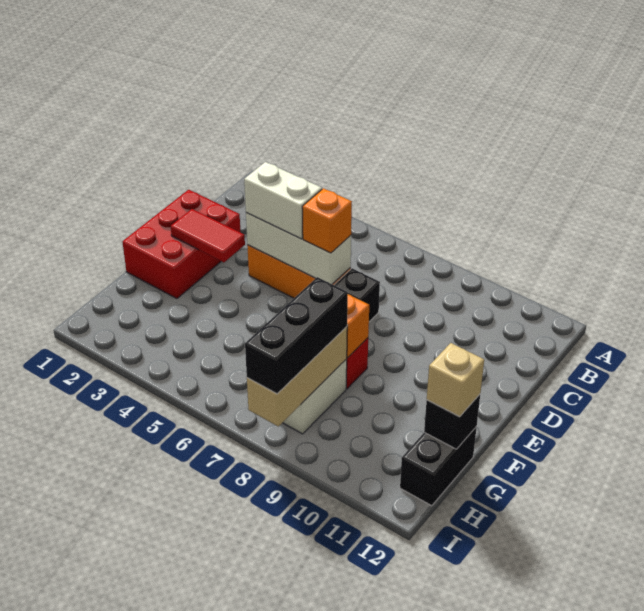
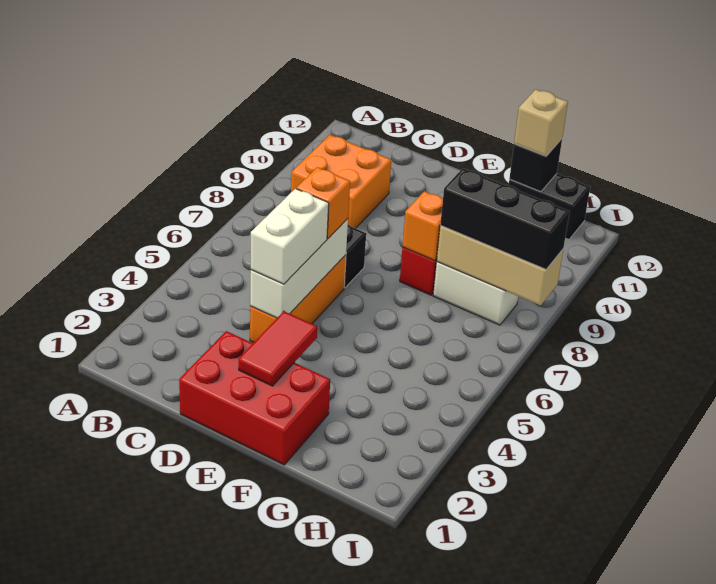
none -> orange brick B9:C10 level 1

